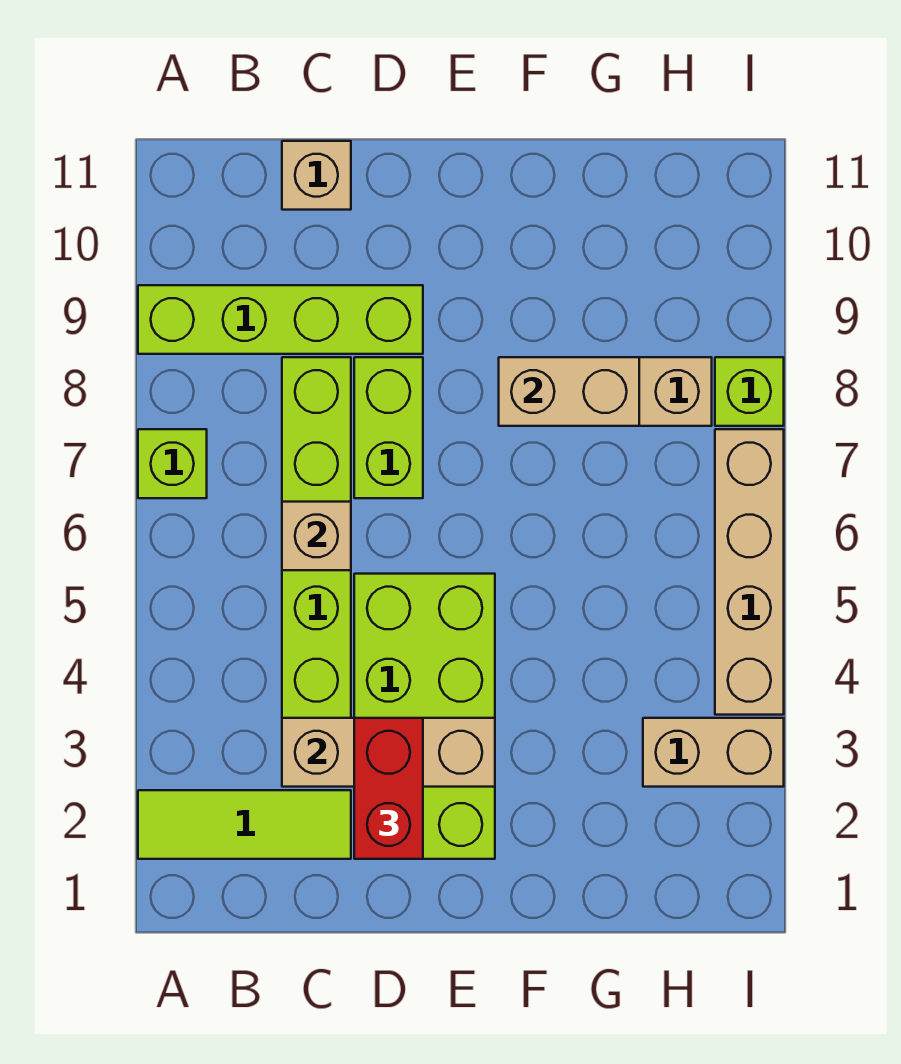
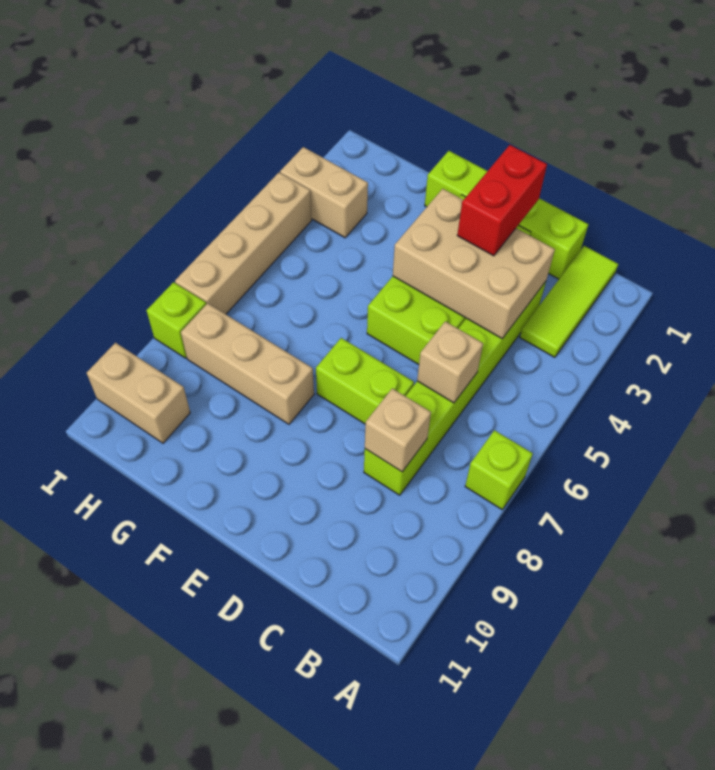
lime tile A2:C2 level 1 -> lime tile B1:B3 level 1
lime brick A9:D9 level 1 -> lime brick C1:F1 level 1
tan brick C3:E3 level 2 -> tan brick C3:E4 level 2
tan brick C11 level 1 -> tan brick C8 level 2
lime brick D7:D8 level 1 -> lime brick D7:E7 level 1
tan brick F8:G8 level 2 -> tan brick H10:I10 level 1

